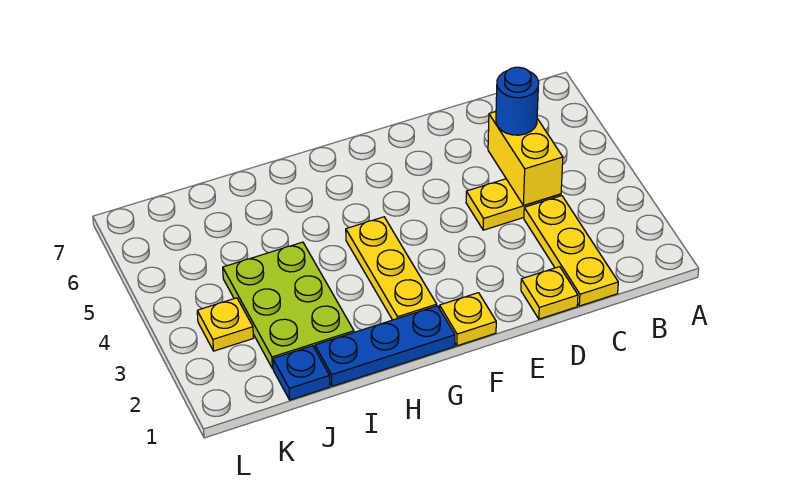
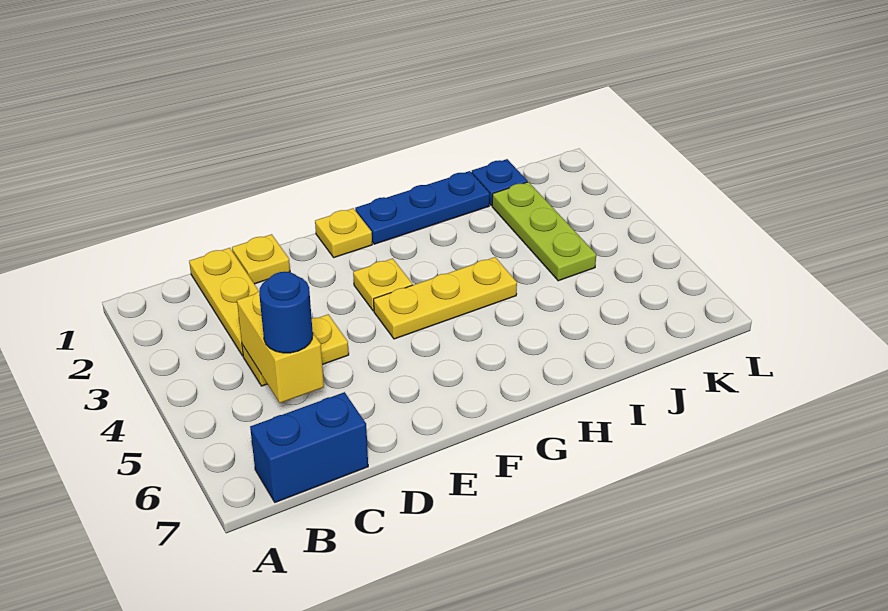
none -> blue brick B7:C7 level 1
yellow plate G2:G4 level 1 -> yellow plate F4:H4 level 1
lime plate I2:J4 level 1 -> lime plate J2:J4 level 1
yellow plate K3 level 1 -> yellow plate F3 level 1

